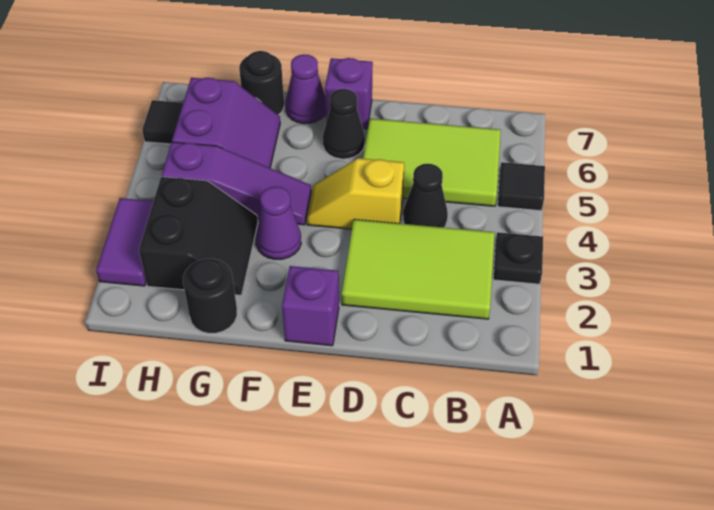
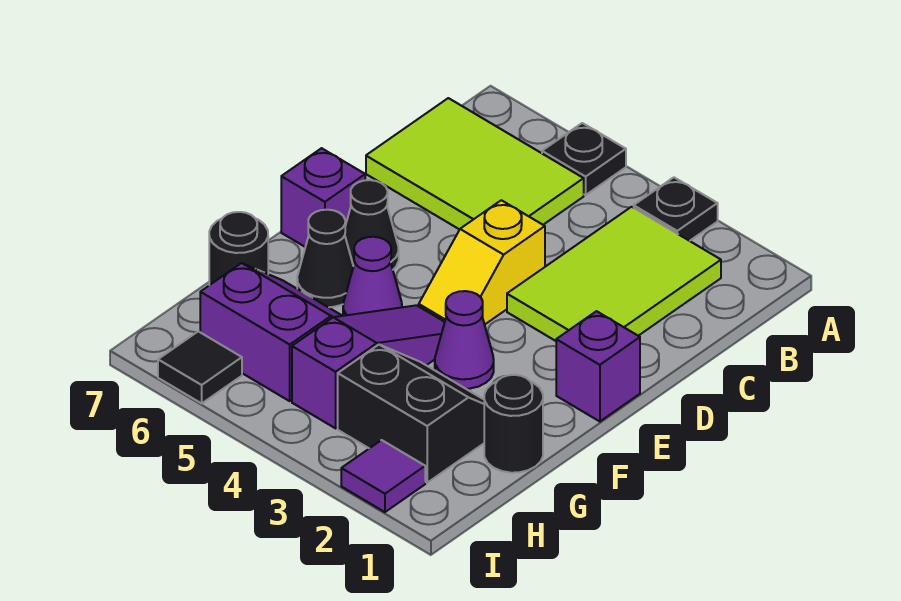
black tile A5 level 1 -> black plate A5 level 1
lime tile B5:D6 level 1 -> lime tile B5:C7 level 1
black cone C4 level 1 -> black cone F6 level 1
purple cone F7 level 1 -> purple cone F5 level 1
purple tile I2:I3 level 1 -> purple tile I2 level 1

